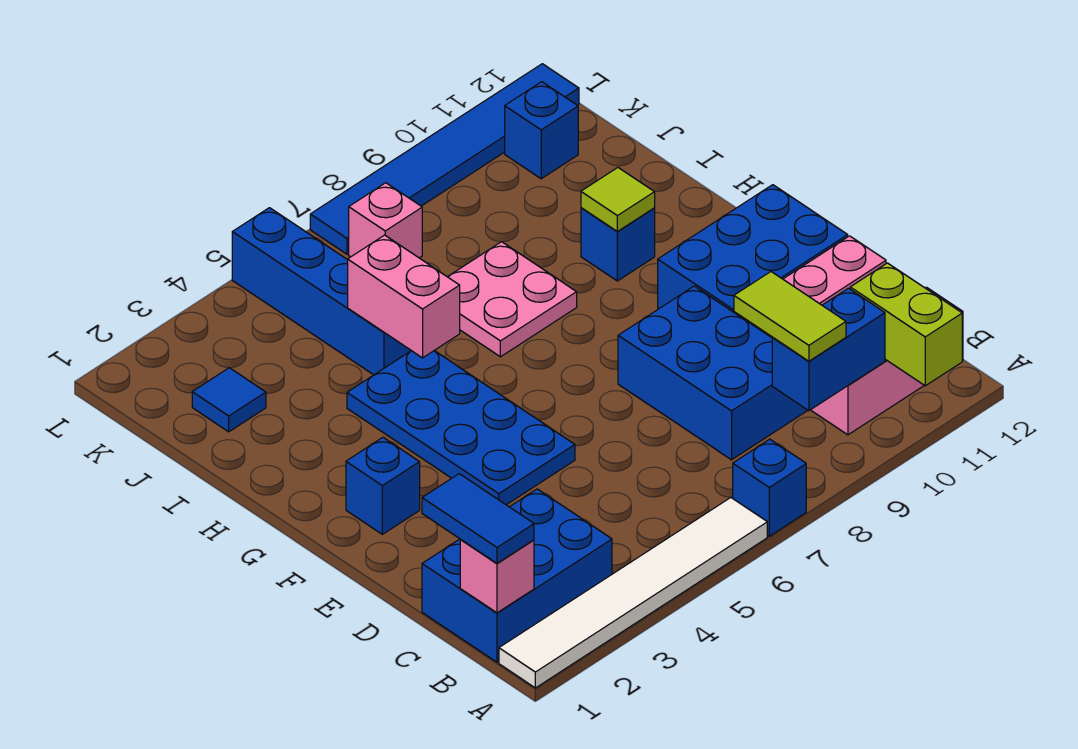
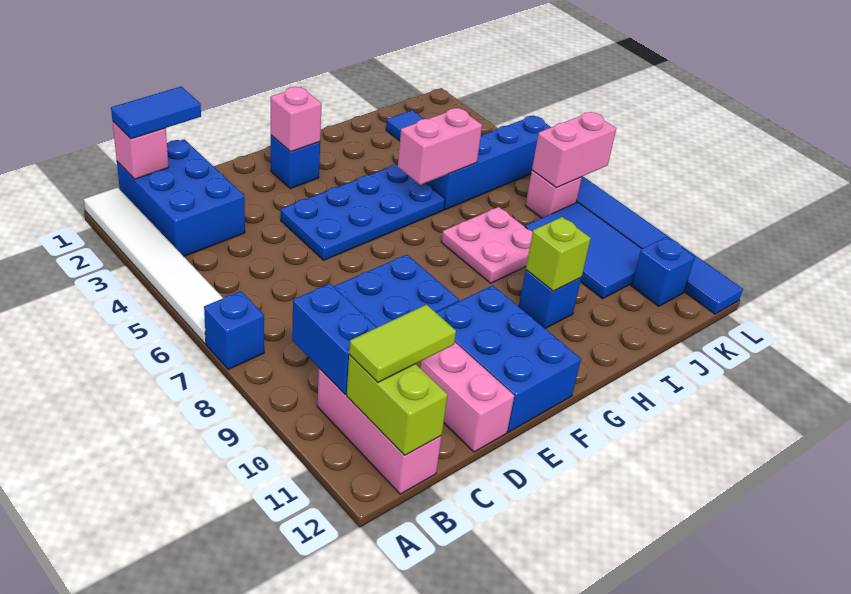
lime brick A11:B11 level 2 -> lime brick B11:B12 level 2
lime tile B9:C9 level 3 -> lime tile B11:C11 level 3
none -> pink brick F2 level 2
lime tile H10 level 2 -> lime brick H10 level 2
none -> blue tile J8:K10 level 1
none -> pink brick K7:L7 level 2

